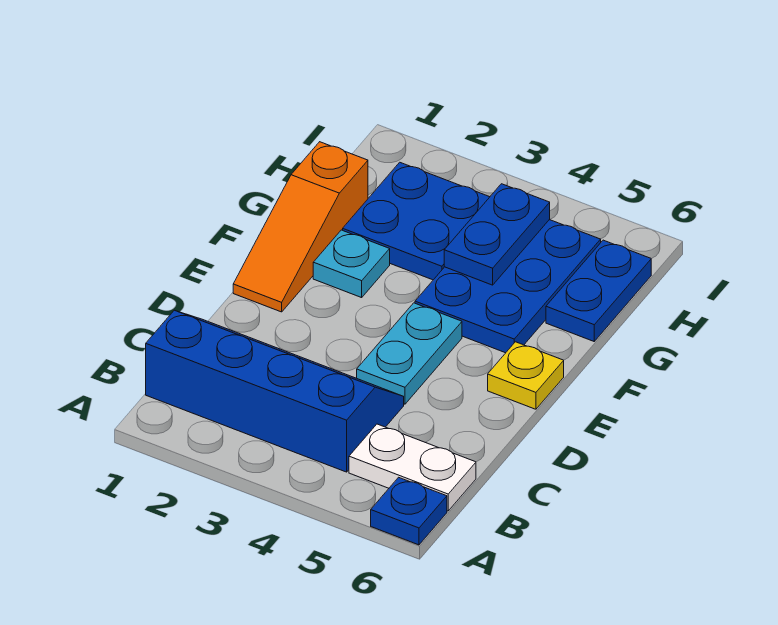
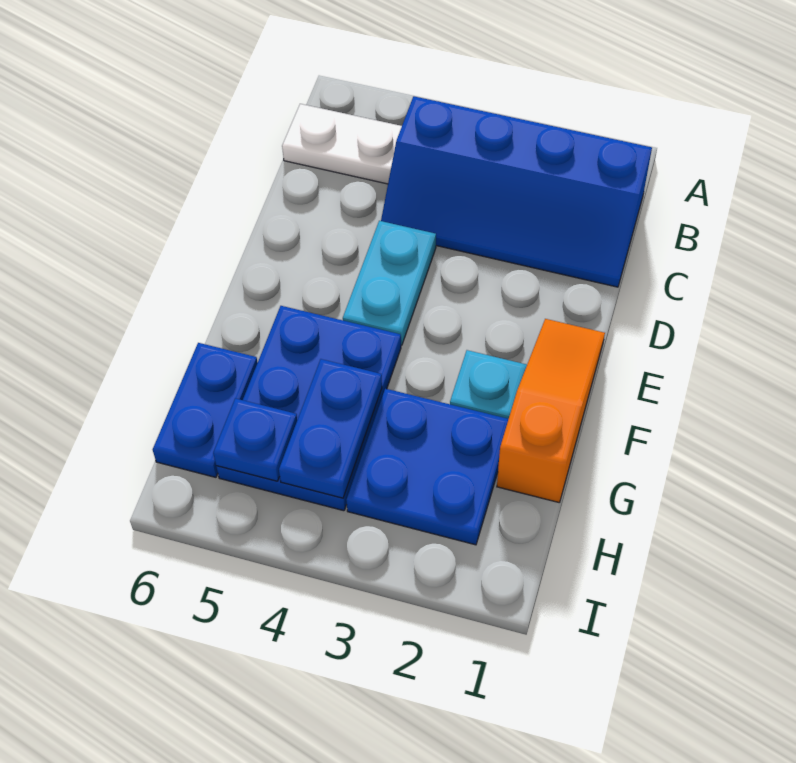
blue plate A6 level 1 -> blue plate H5 level 2
yellow plate E6 level 1 -> none

